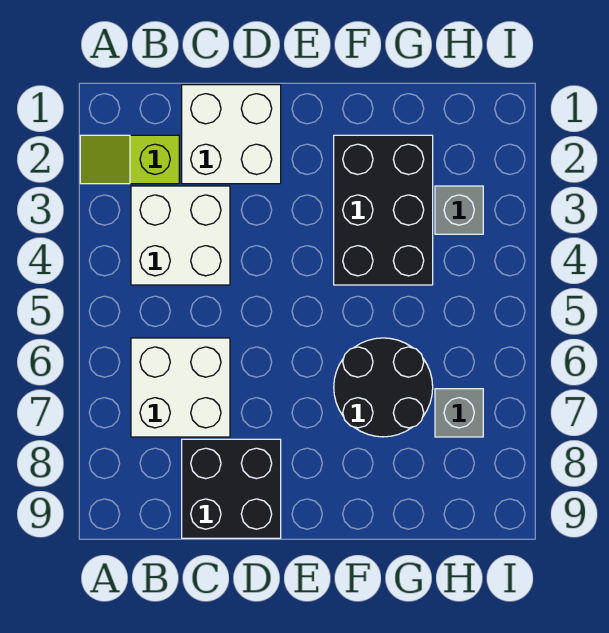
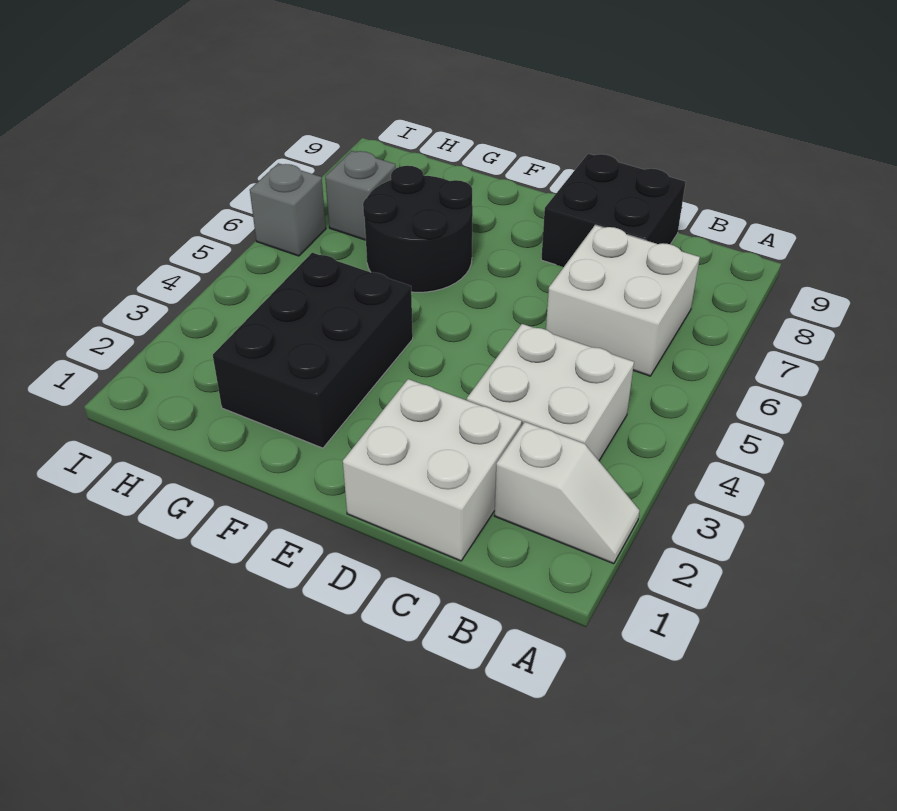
lime slope A2:B2 level 1 top B -> white slope A2:B2 level 1 top B
grey brick H3 level 1 -> grey brick I6 level 1

